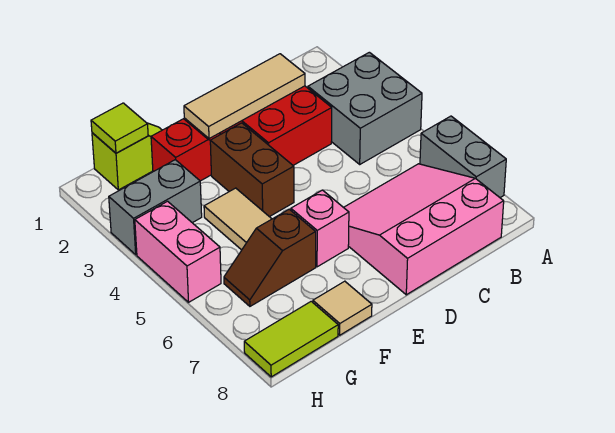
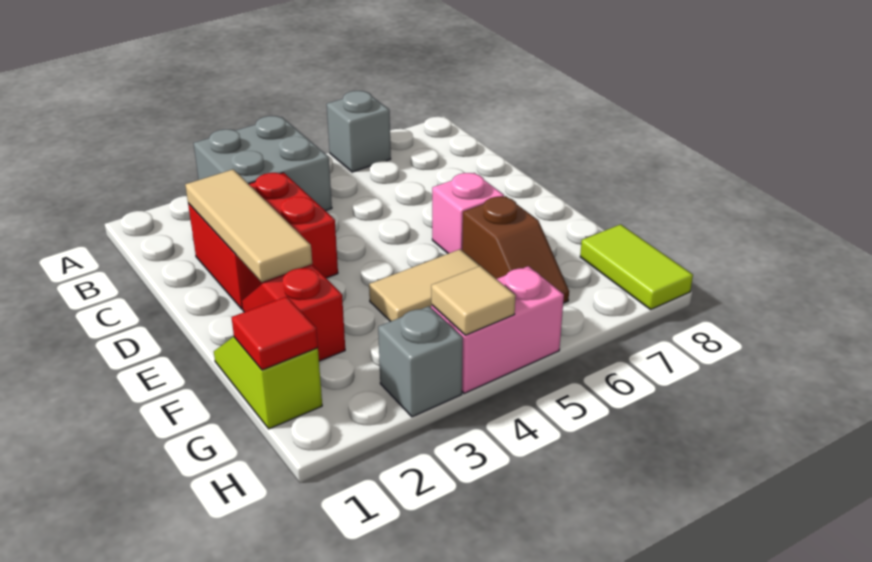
grey brick A6:A7 level 1 -> grey brick A6 level 1
pink slope B6:D8 level 1 top 8 -> none
brown brick E3:E4 level 1 -> none
tan tile F8 level 1 -> tan tile H4 level 2
lime tile G1 level 2 -> red tile G1 level 2
grey brick G3:H3 level 1 -> grey brick H3 level 1

